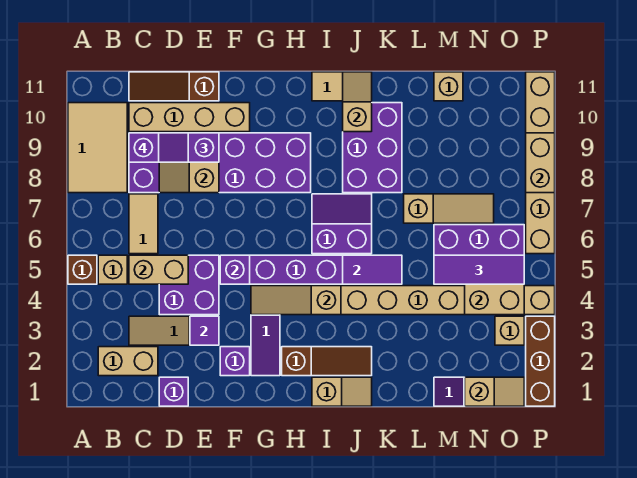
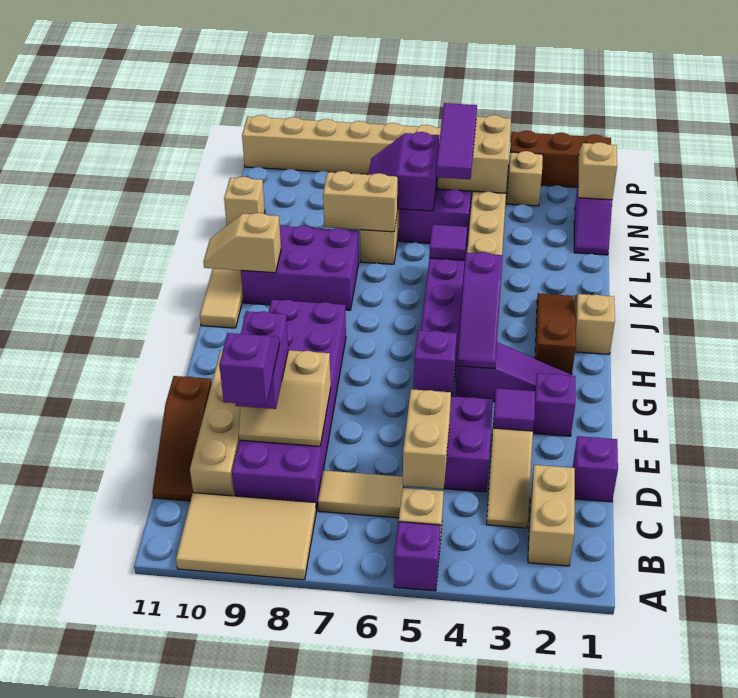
brown brick A5 level 1 -> purple brick A5 level 1
tan slope G4:I4 level 2 top I -> purple slope G4:I4 level 2 top I
purple slope I6:J7 level 1 top 6 -> purple slope M6:N7 level 2 top 6
purple tile J5:K5 level 2 -> purple tile K5 level 2
tan brick P8:P9 level 2 -> tan brick L7:L8 level 2

